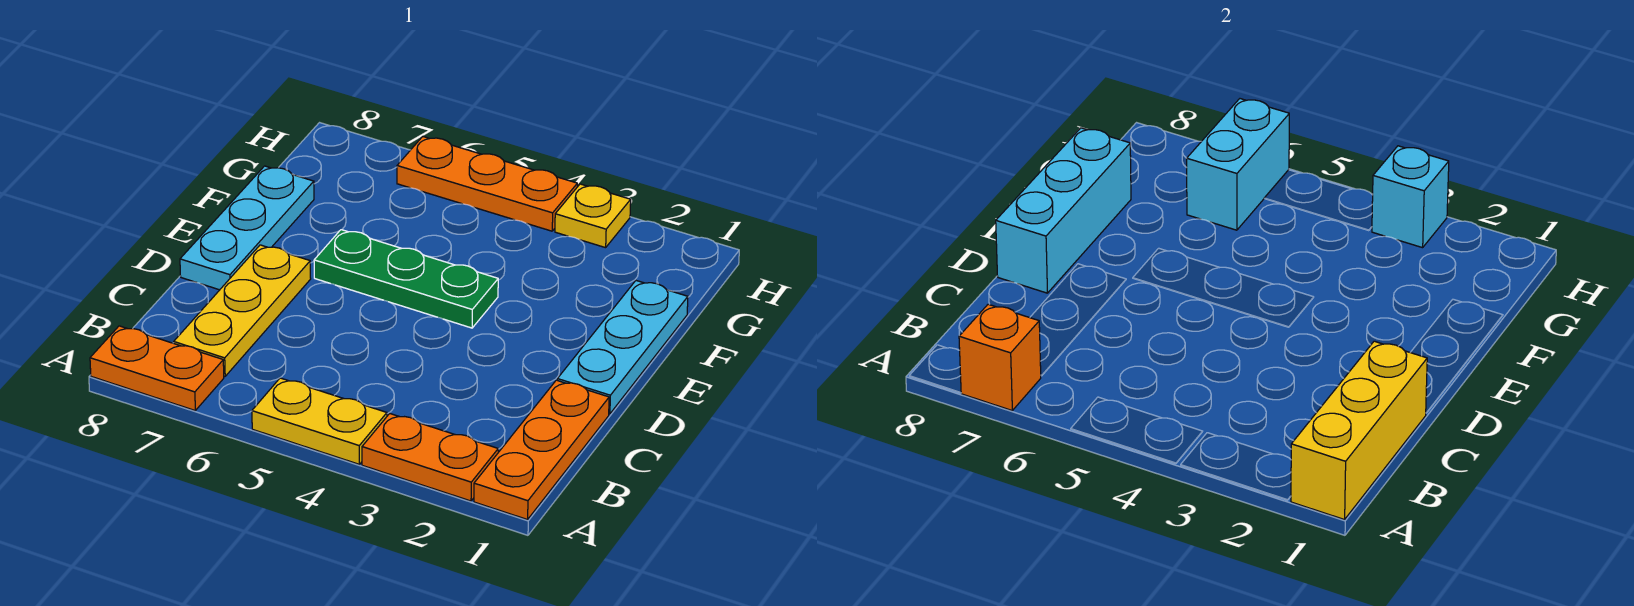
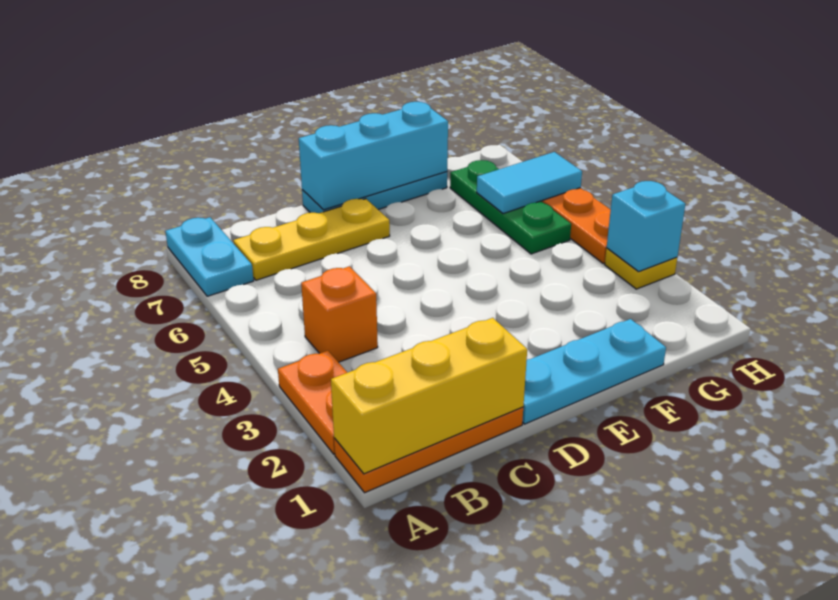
yellow plate A4:A5 level 1 -> none
orange plate A7:A8 level 1 -> cyan plate A7:A8 level 1
orange brick A7 level 2 -> orange brick B4 level 1
green plate E4:E6 level 1 -> green plate G5:G7 level 1
cyan brick G6:H6 level 2 -> cyan tile G6:H6 level 2

